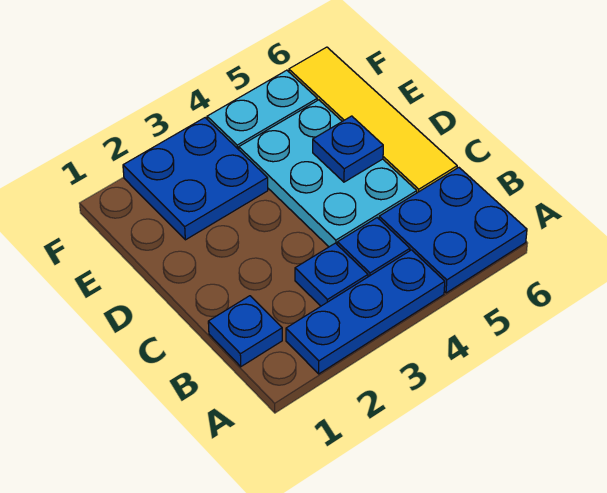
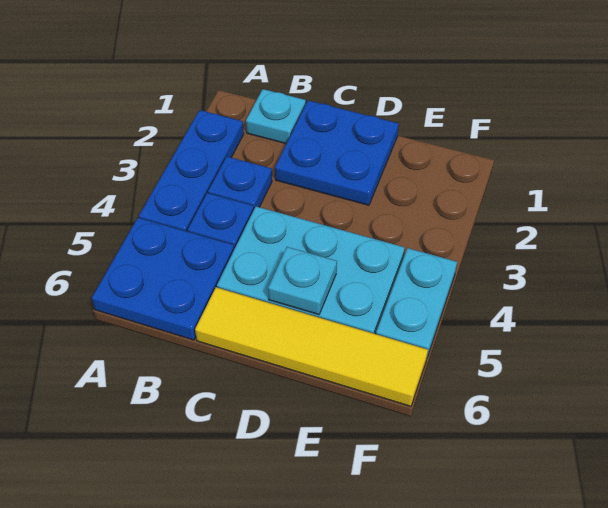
blue plate B1 level 1 -> cyan plate B1 level 1
blue plate D5 level 2 -> cyan plate D5 level 2
blue plate E2:F3 level 1 -> blue plate C1:D2 level 1

